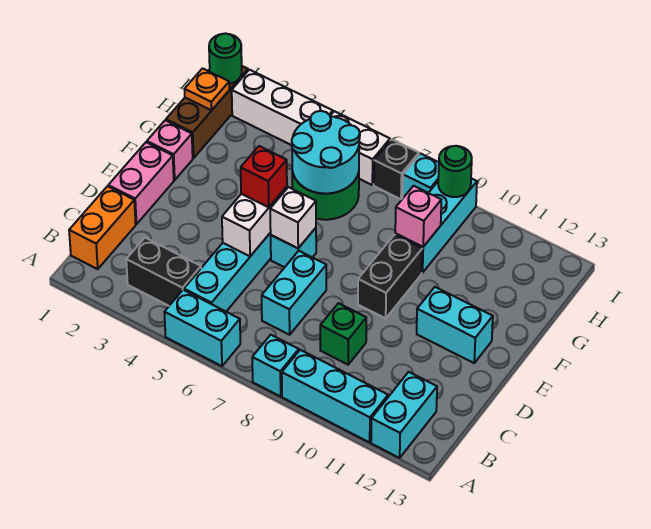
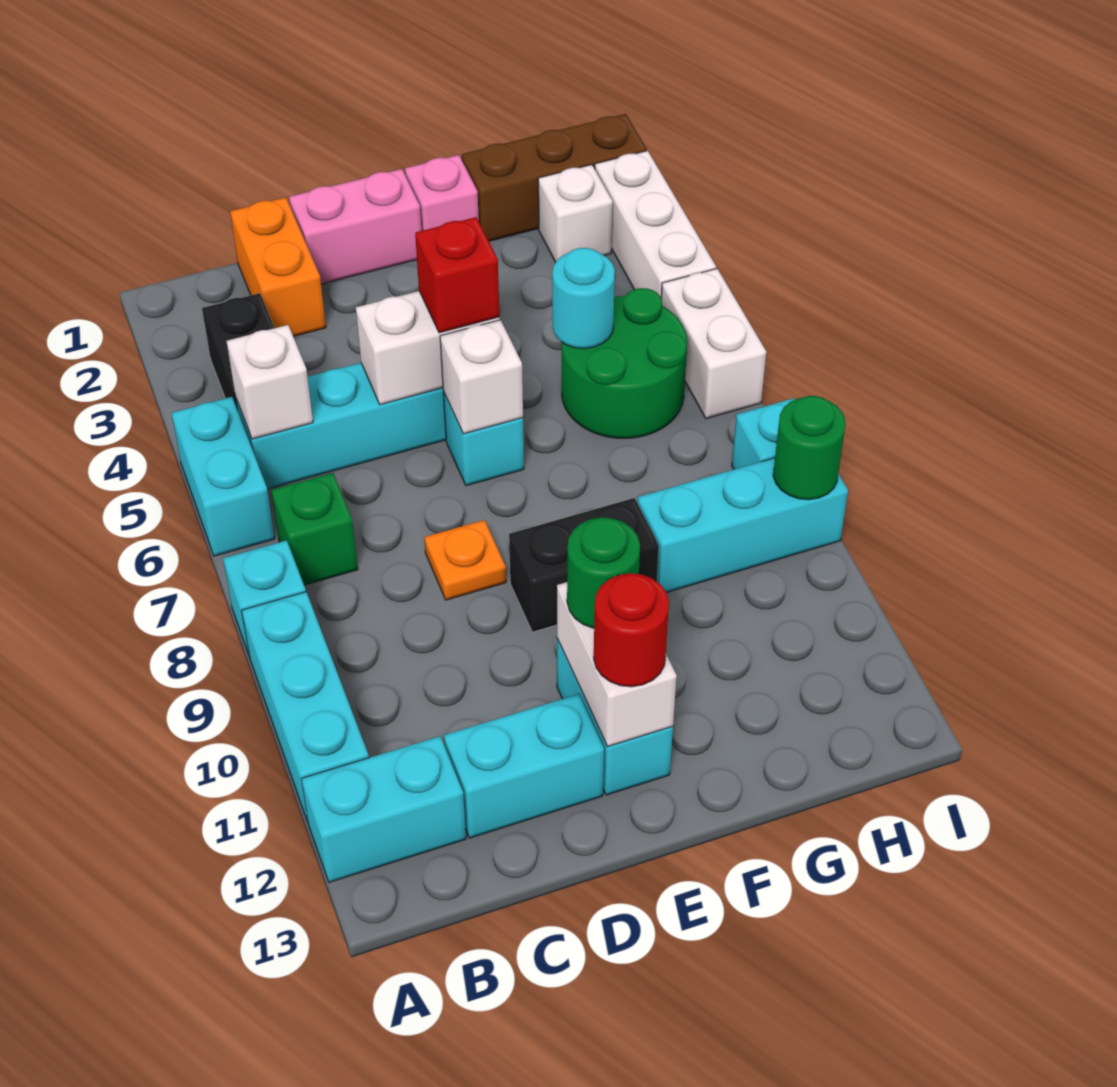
orange brick B1:C1 level 1 -> orange brick C1:C2 level 1
none -> white brick B5 level 2
cyan brick C7:D7 level 1 -> cyan brick C12:D12 level 1
green brick C9 level 1 -> green brick B7 level 1
none -> white brick E11:E12 level 2
none -> red round brick E12 level 3
cyan round brick G5:H6 level 2 -> cyan round brick G5 level 2
pink brick G9 level 2 -> none
orange plate H1 level 2 -> orange plate D8 level 1
none -> white brick H2 level 1
green round brick I1 level 2 -> green round brick E11 level 3
black brick I7 level 1 -> none

